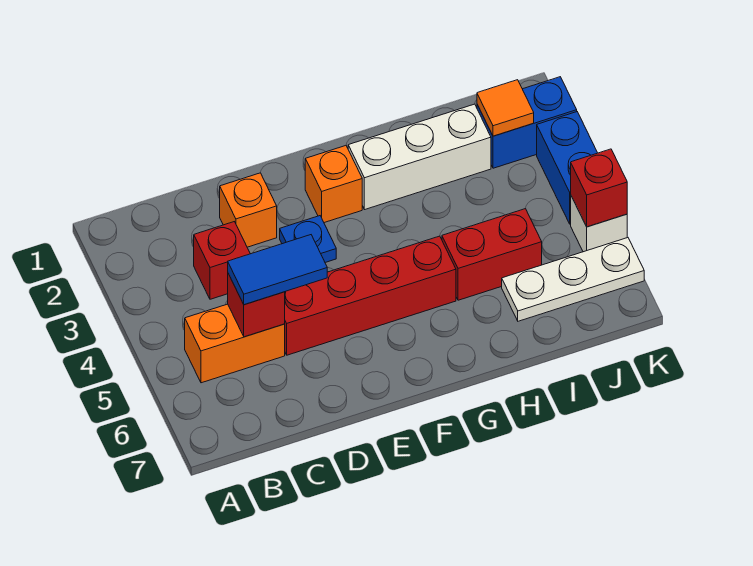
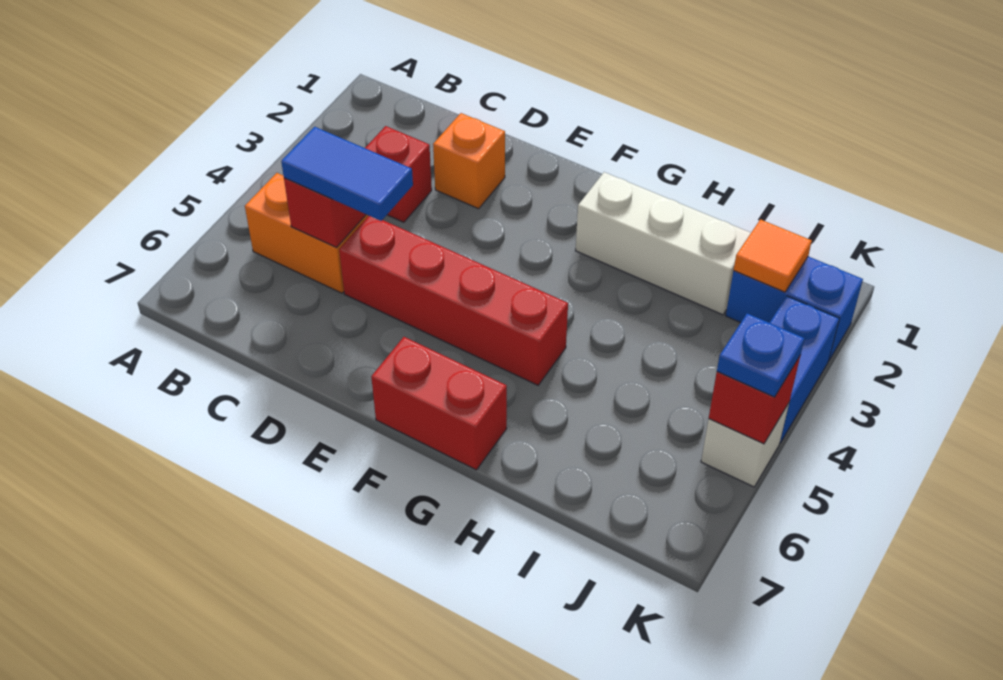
blue plate E3 level 1 -> blue plate K5 level 3
orange brick F2 level 1 -> none
red brick H5:I5 level 1 -> red brick F7:G7 level 1
white plate I6:K6 level 1 -> none

